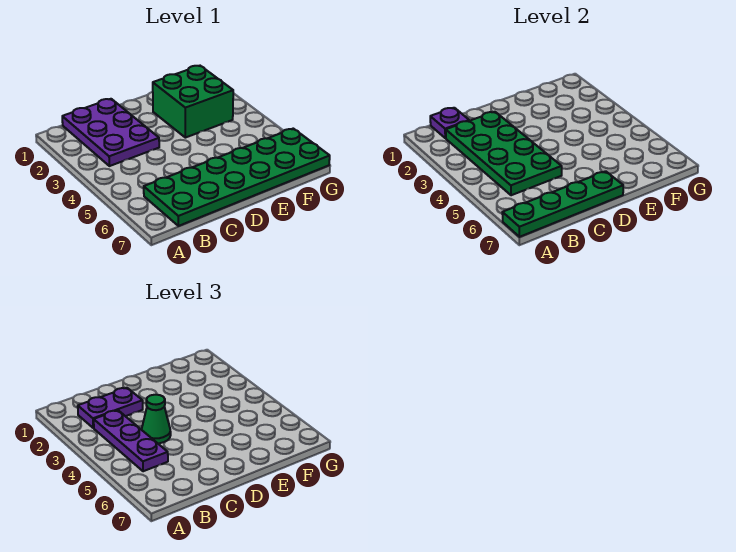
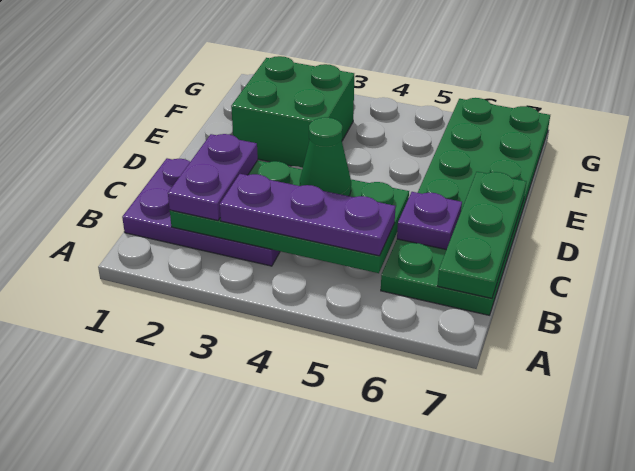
green plate A7:D7 level 2 -> green plate B7:D7 level 2
purple plate B1 level 2 -> purple plate C6 level 2

